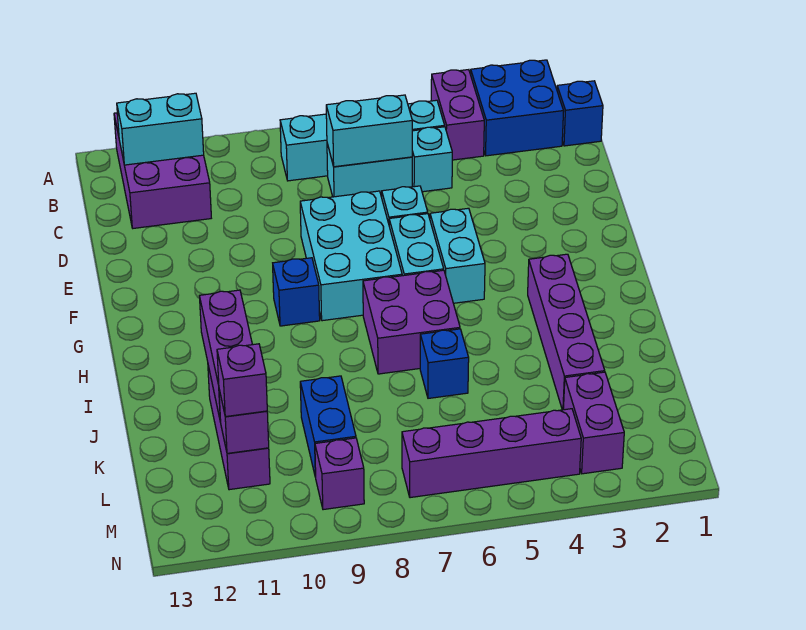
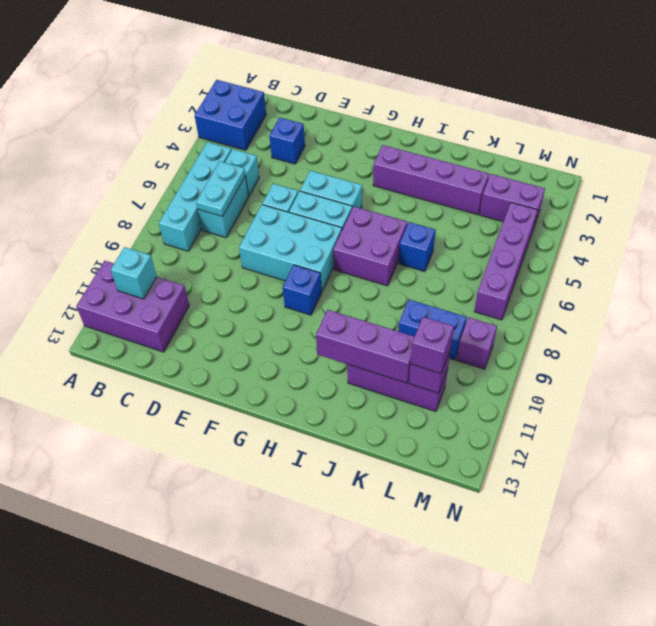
purple brick A4:B4 level 1 -> none
blue brick B1 level 1 -> blue brick D3 level 1
cyan brick B11:B12 level 2 -> cyan brick B11 level 2
cyan brick C6:C7 level 2 -> cyan plate C6:C7 level 2

